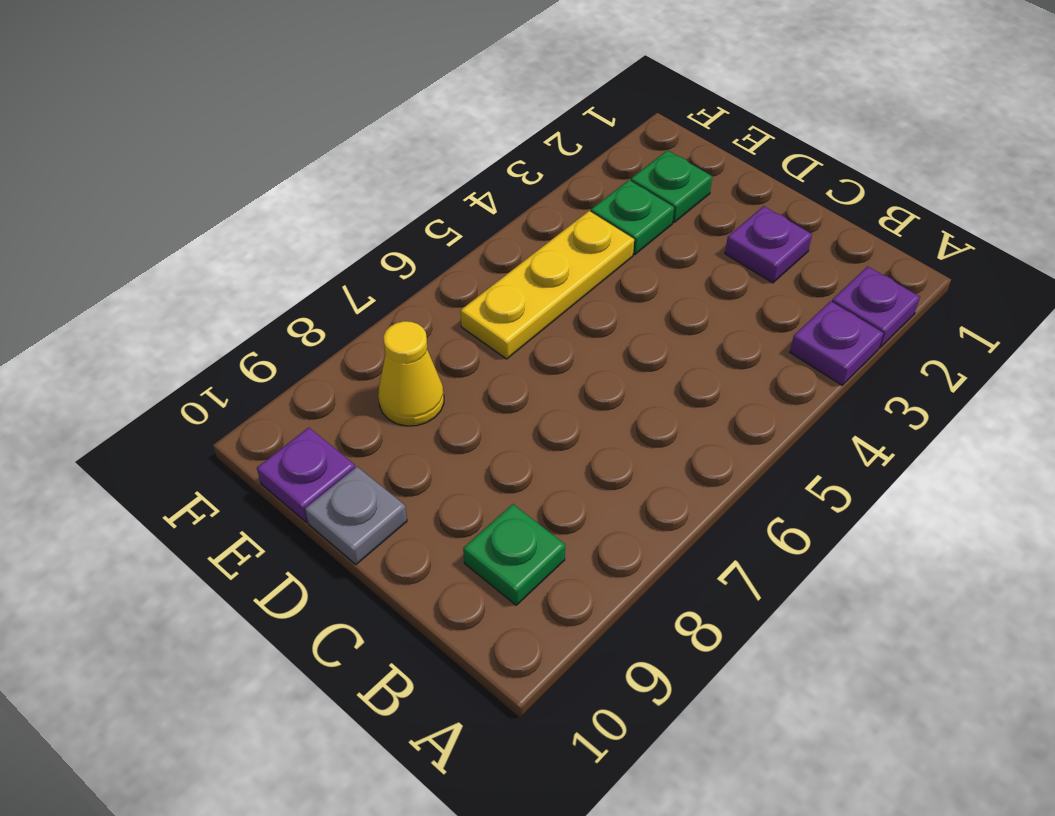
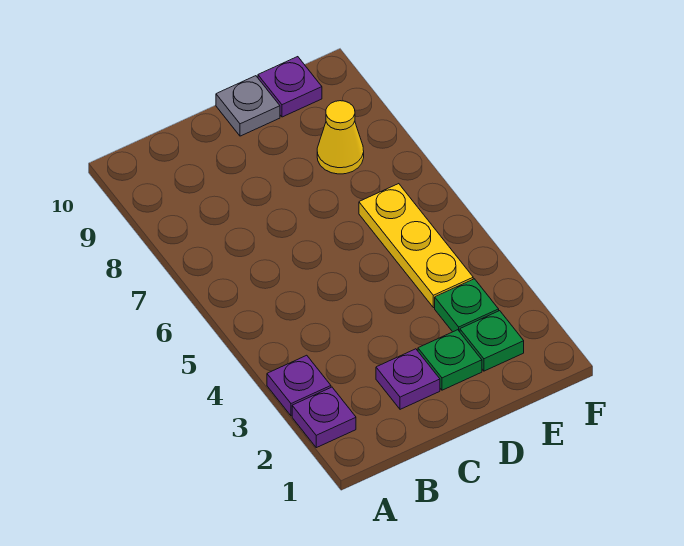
green plate B9 level 1 -> green plate D2 level 1

